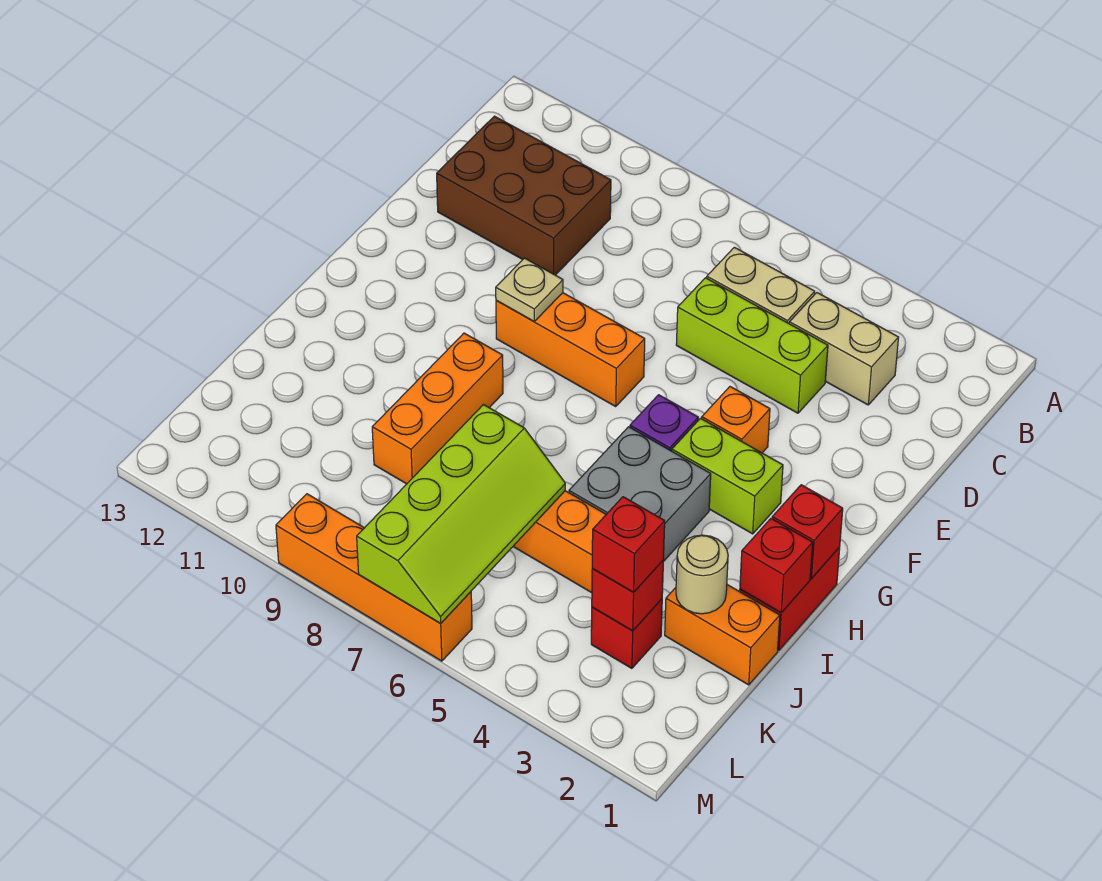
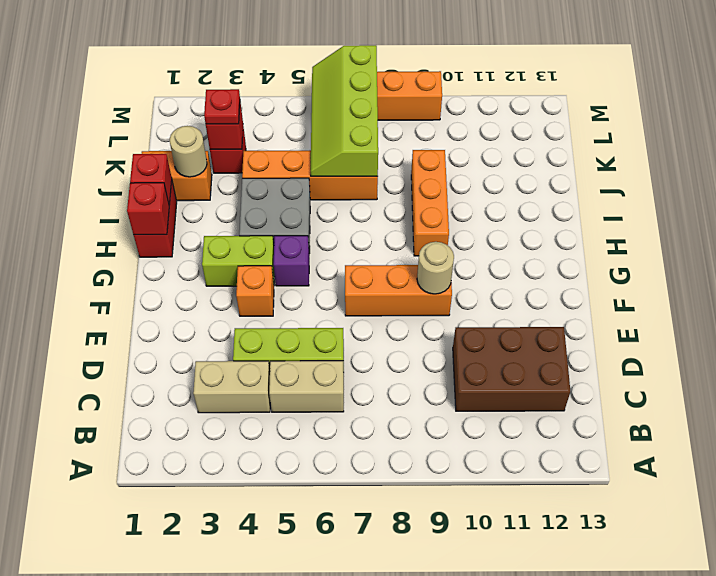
tan plate F9 level 2 -> tan round brick F9 level 2
red brick K3 level 3 -> red plate K3 level 3

